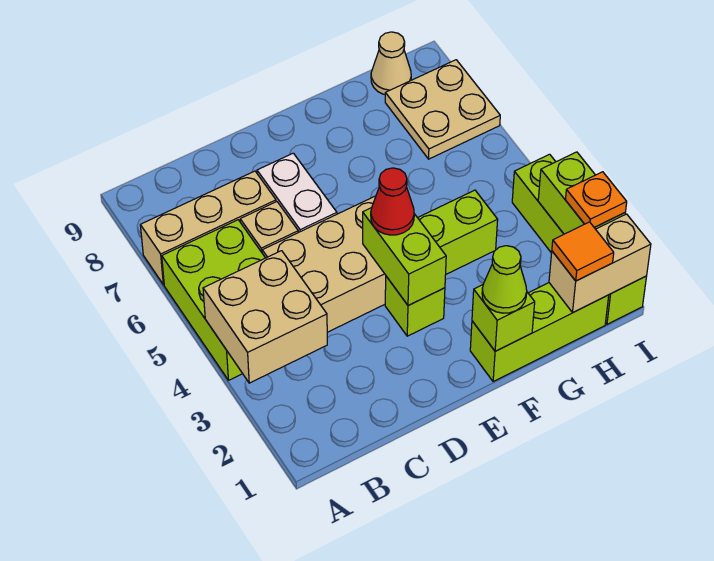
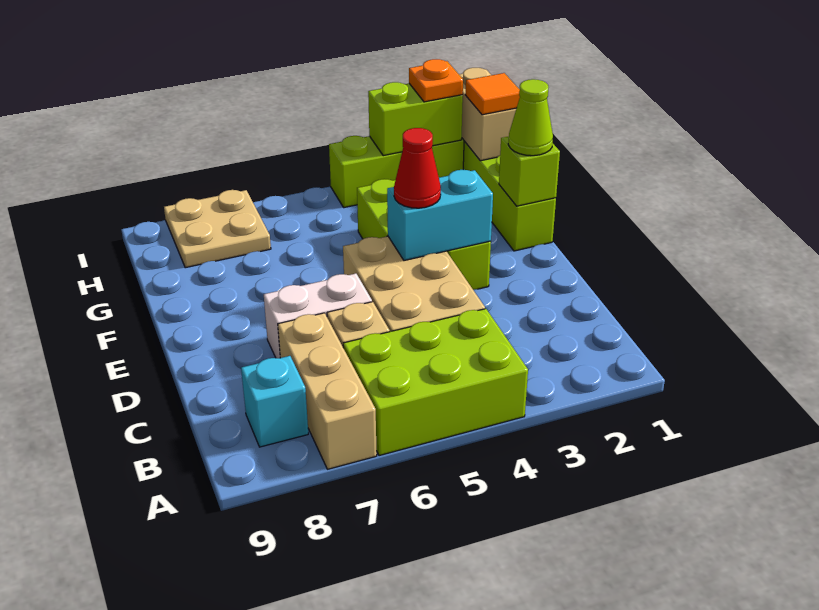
tan brick A3:B4 level 2 -> none
none -> cyan brick B8 level 1
lime brick E3:E4 level 2 -> cyan brick E3:E4 level 2
tan cone H9 level 1 -> none

